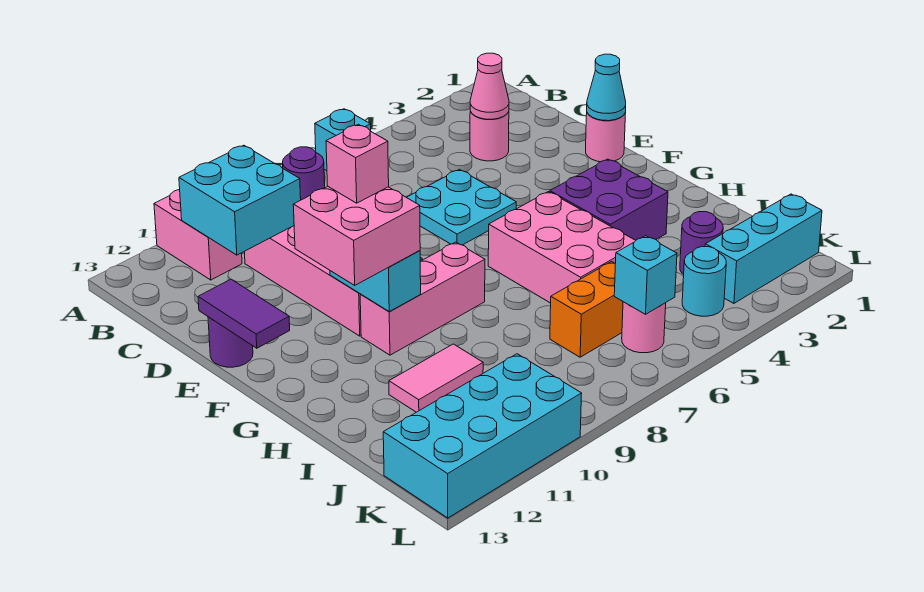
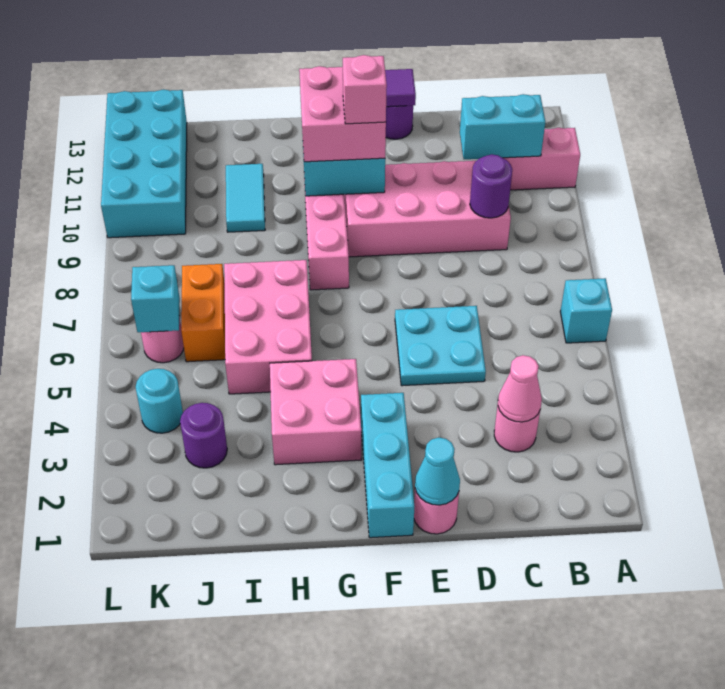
cyan brick B10:C11 level 2 -> cyan brick B11:C11 level 2
purple brick G3:H4 level 1 -> pink brick G3:H4 level 1
pink brick G5:I6 level 1 -> pink brick H5:I7 level 1
pink tile I10:I11 level 1 -> cyan tile I10:I11 level 1
cyan brick K1:K3 level 1 -> cyan brick F1:F3 level 1

